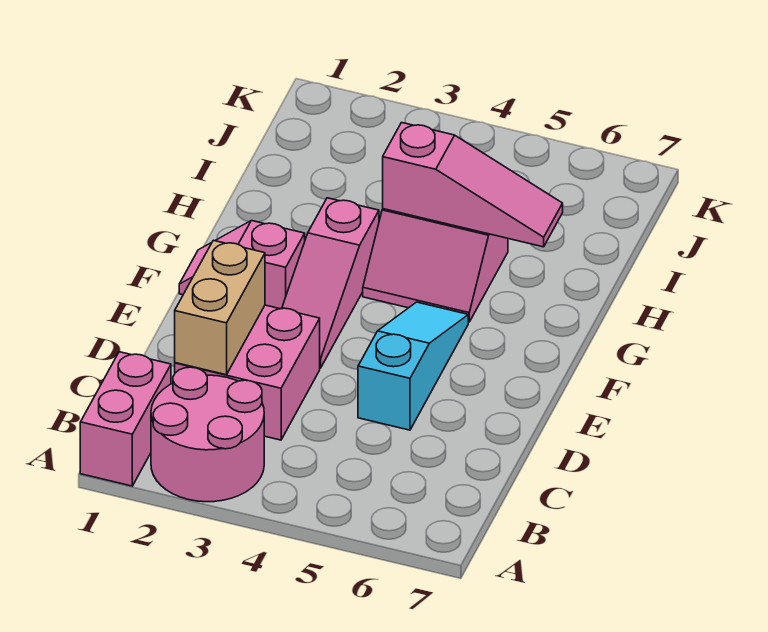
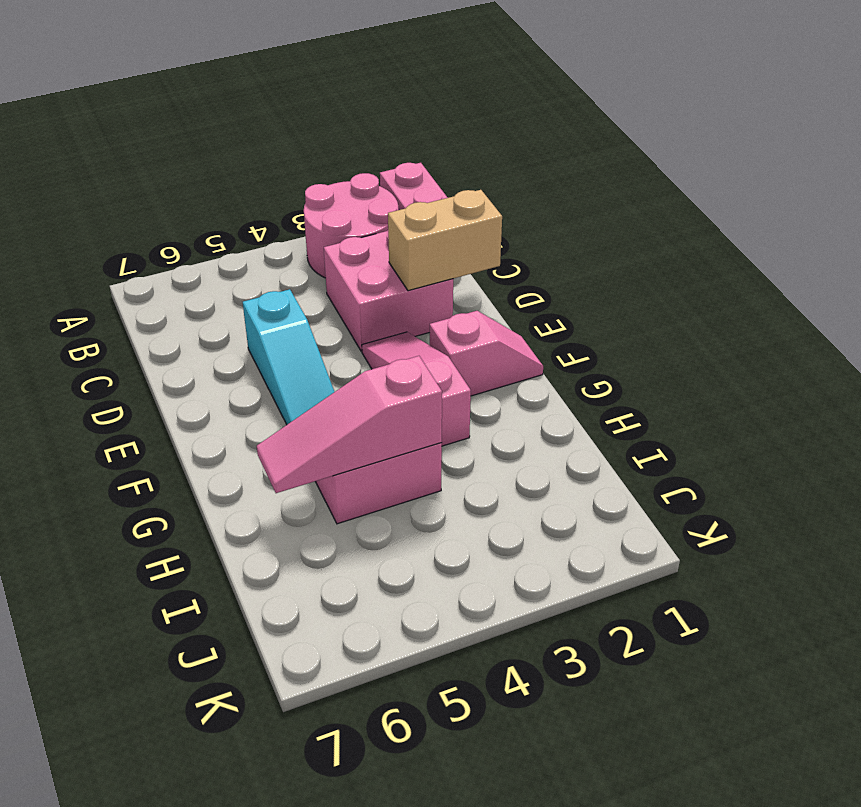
tan brick C2:D2 level 2 -> tan brick D1:D2 level 2

